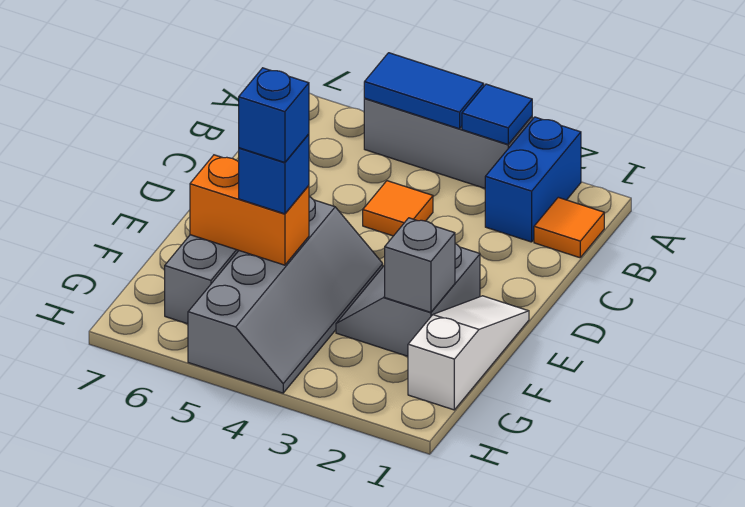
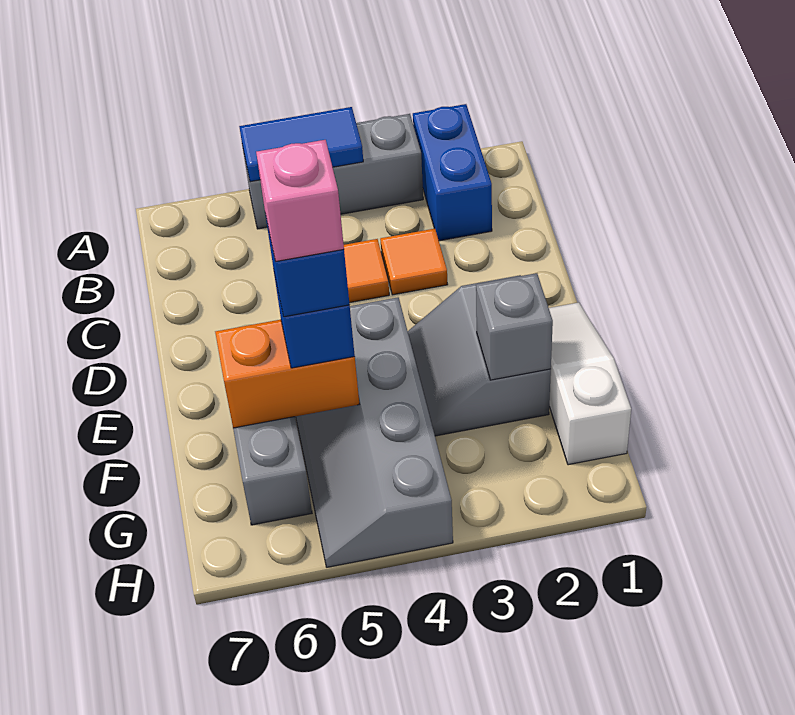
blue tile A3 level 2 -> none
orange tile B1 level 1 -> orange tile C3 level 1
grey slope E4:H5 level 1 top 5 -> grey slope E4:H5 level 1 top 4
none -> pink brick F5 level 5

